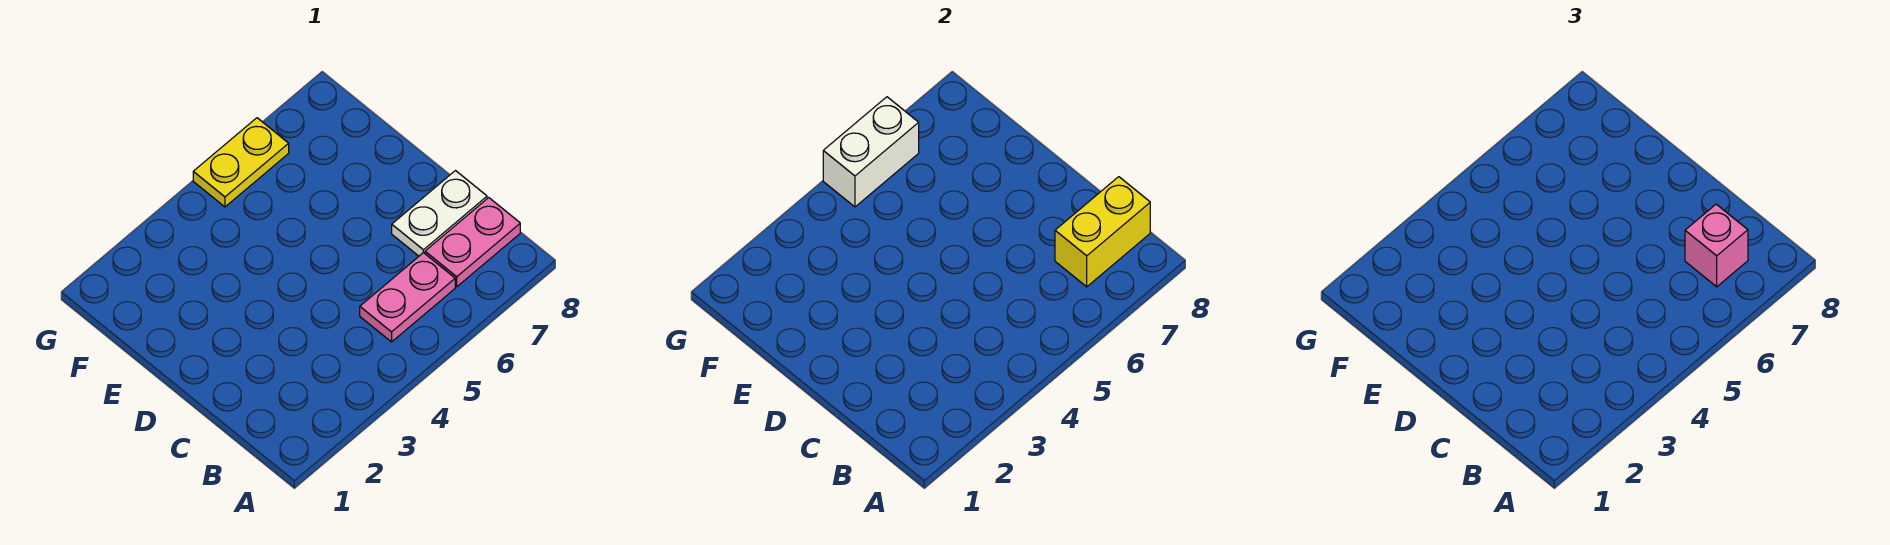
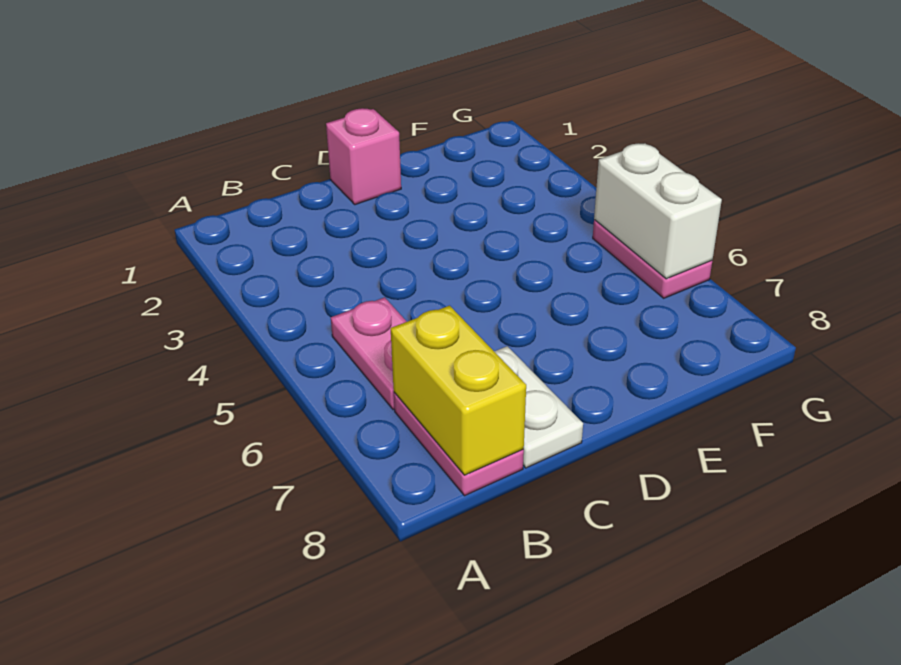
pink brick B7 level 3 -> pink brick D1 level 1
yellow plate G5:G6 level 1 -> pink plate G5:G6 level 1

